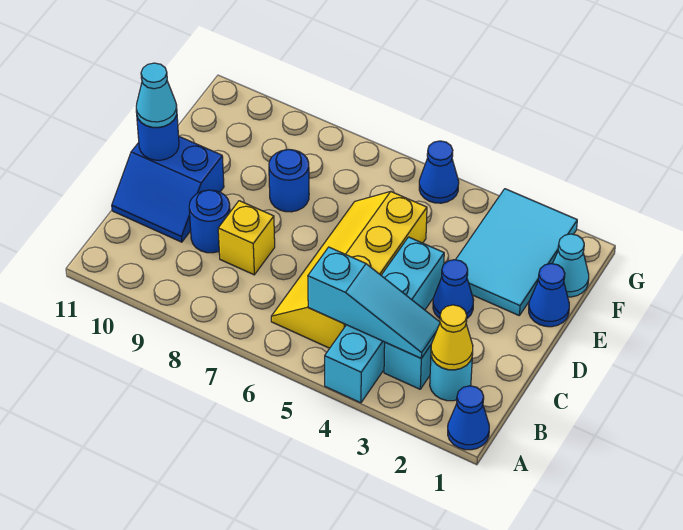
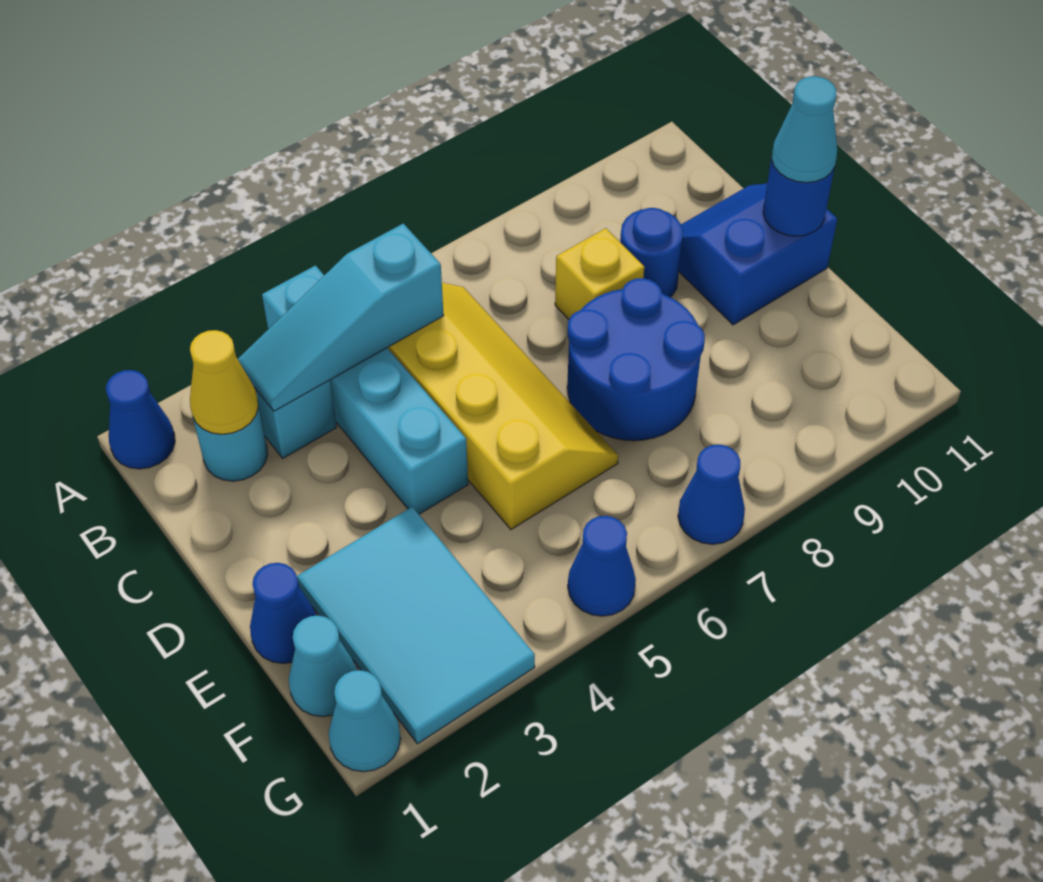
blue cone D3 level 1 -> blue cone G7 level 1
blue round brick E8 level 1 -> blue round brick D7:E8 level 1
none -> cyan cone G1 level 1

